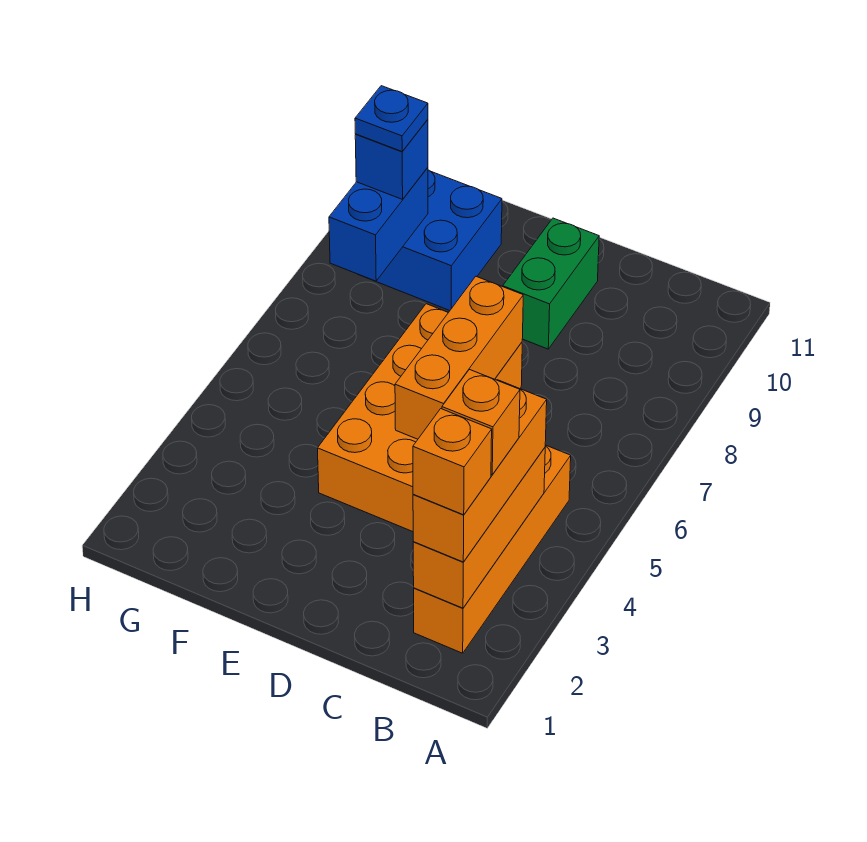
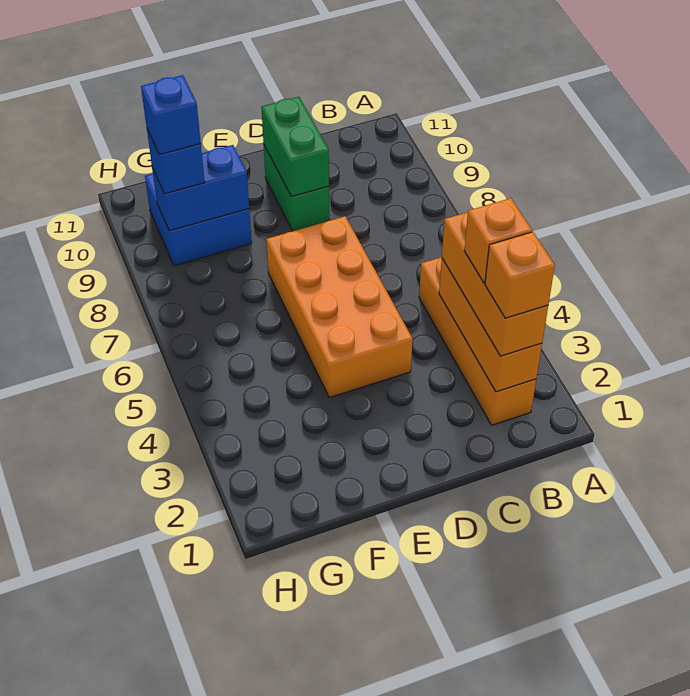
orange brick D5:D7 level 2 -> none
none -> green brick D9:D10 level 2
blue brick G8:G9 level 2 -> blue brick F9:G9 level 2
blue plate G9 level 4 -> blue brick G9 level 4

